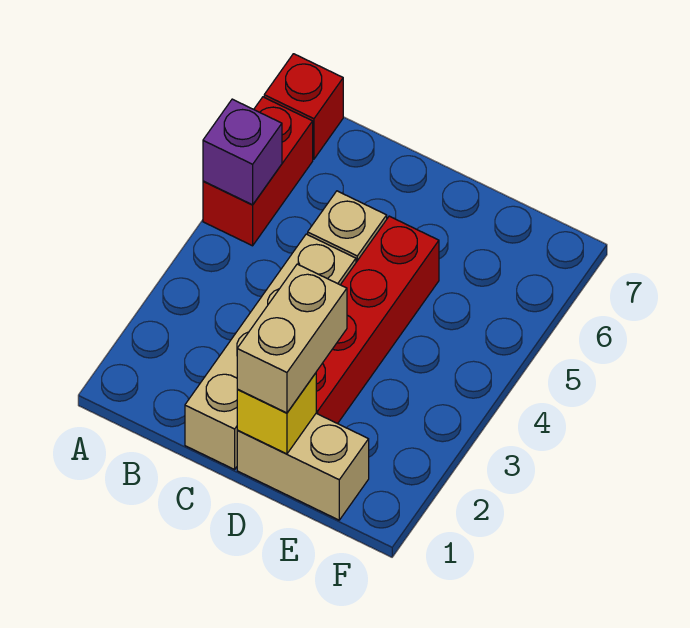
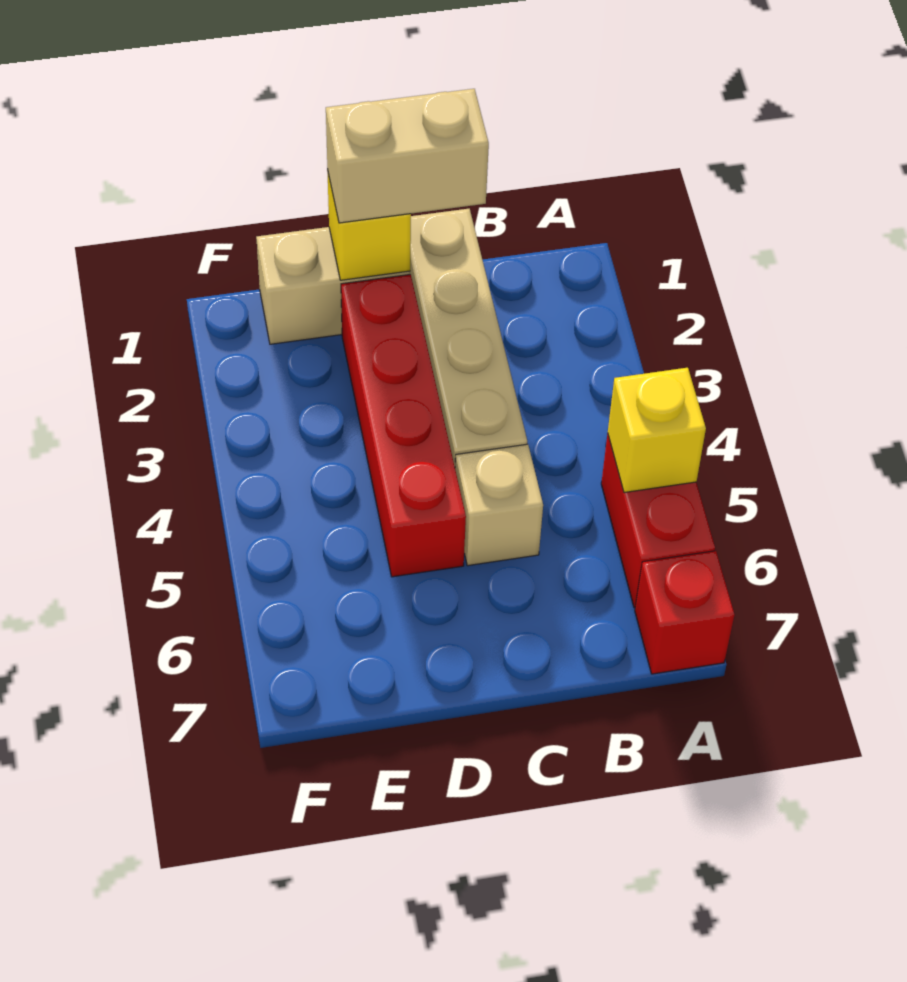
purple brick A5 level 2 -> yellow brick A5 level 2
tan brick D1:D2 level 3 -> tan brick C1:D1 level 3

